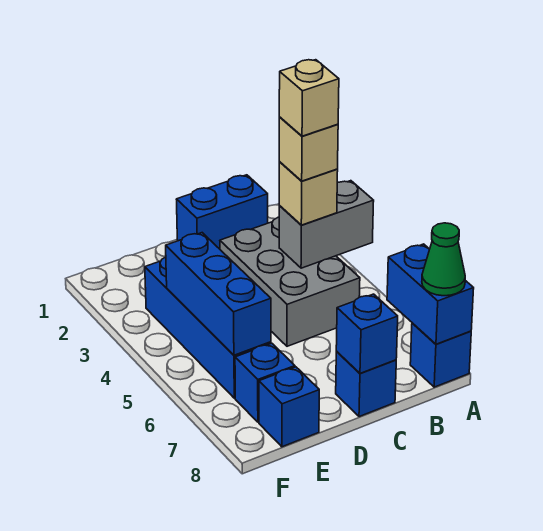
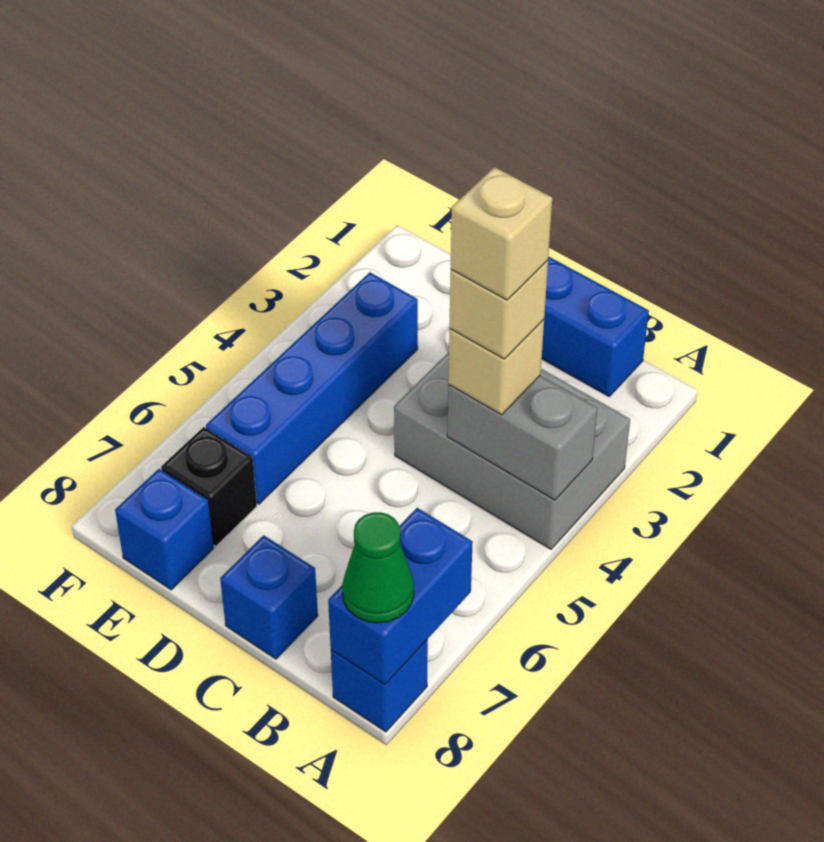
grey brick B3:C5 level 1 -> grey brick A3:C4 level 1
blue brick C8 level 2 -> none
blue brick E4:E6 level 2 -> none
blue brick E7 level 1 -> black brick E7 level 1

